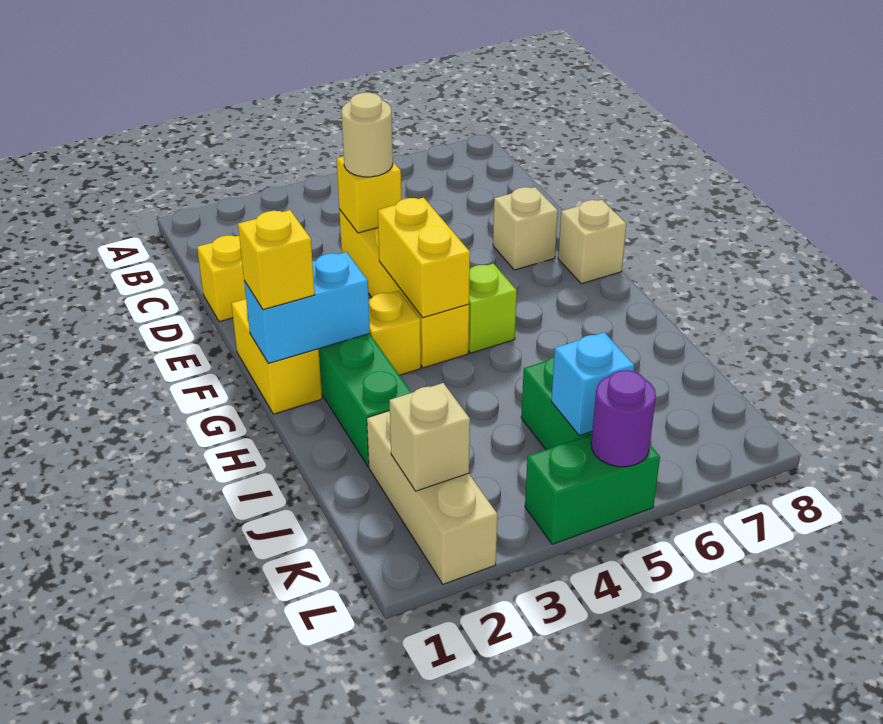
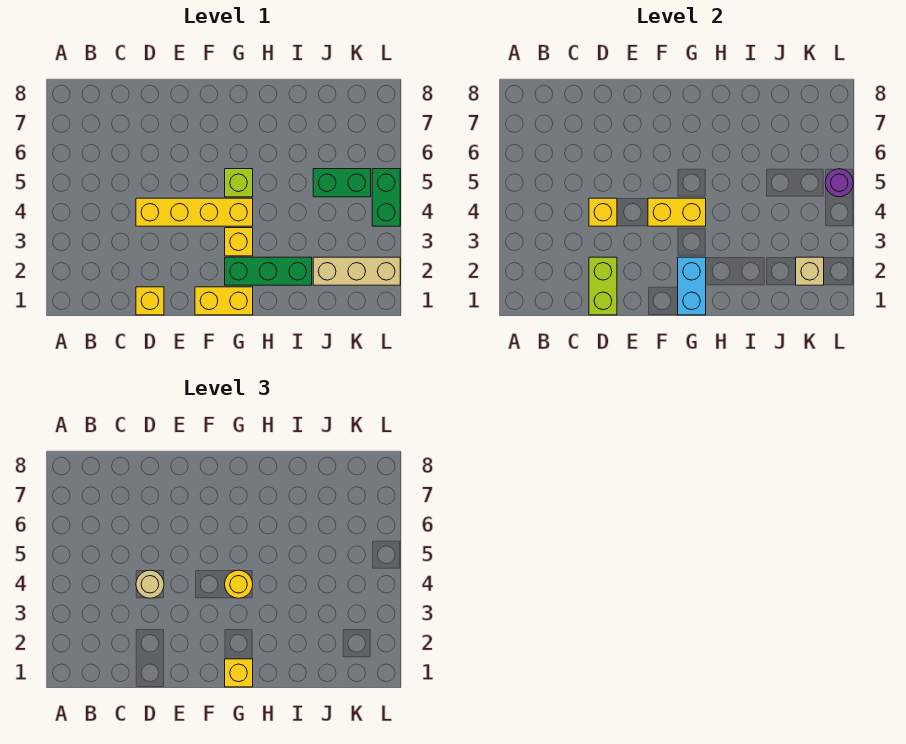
none -> lime brick D1:D2 level 2
tan brick E7 level 1 -> none
tan brick F8 level 1 -> none
none -> yellow round brick G4 level 3
cyan brick K5 level 2 -> none

